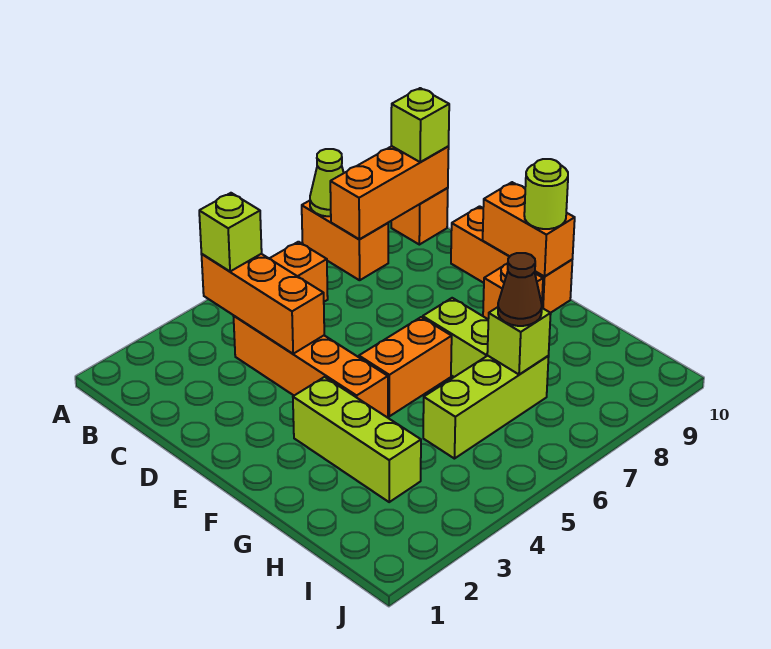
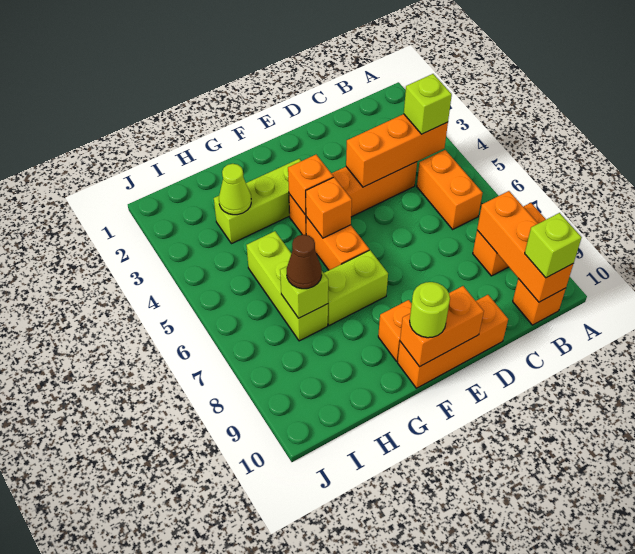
lime cone A8 level 2 -> lime cone H3 level 2
none -> orange brick F4 level 2
none -> orange brick F5 level 2

